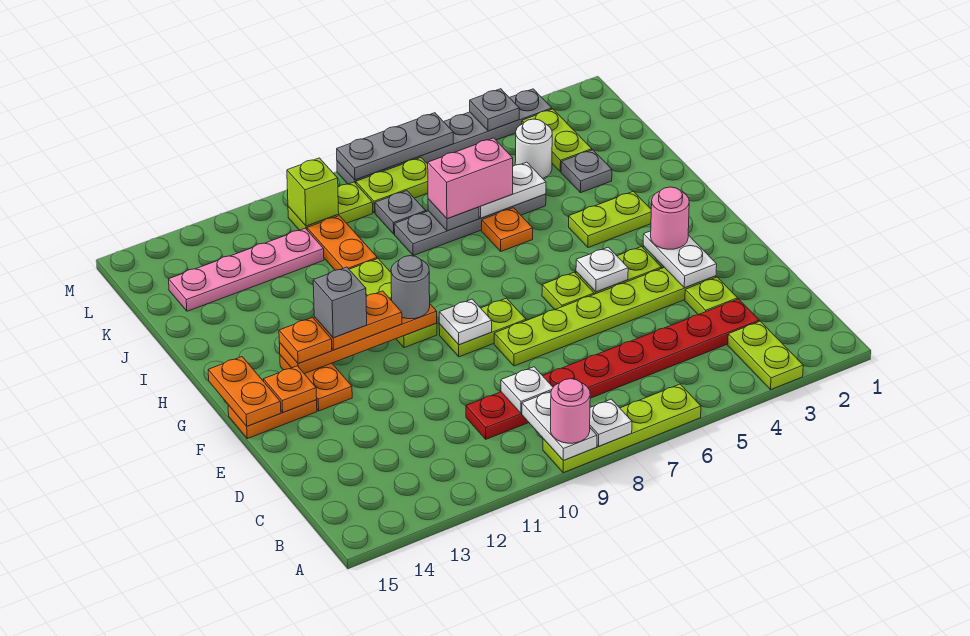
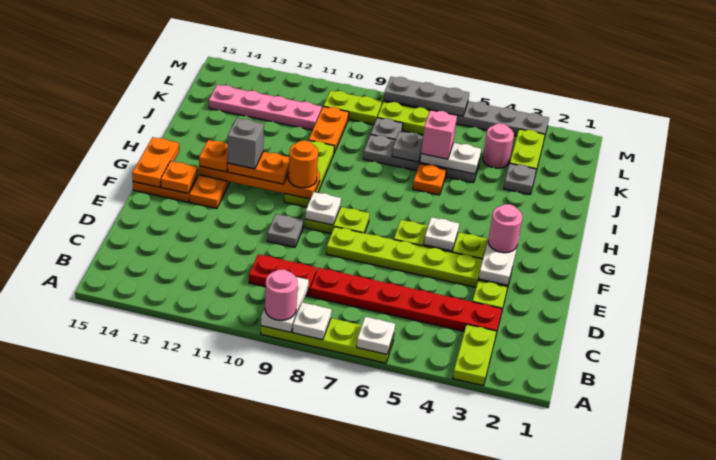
white plate C9 level 2 -> white plate A6 level 2
grey round brick G10 level 3 -> orange round brick G10 level 3
lime plate H3:H4 level 1 -> none
pink brick J6:J7 level 3 -> pink brick J6 level 3
white round brick K4 level 1 -> pink round brick K4 level 1
lime brick L10 level 2 -> none
grey plate M4 level 2 -> grey plate E10 level 1

